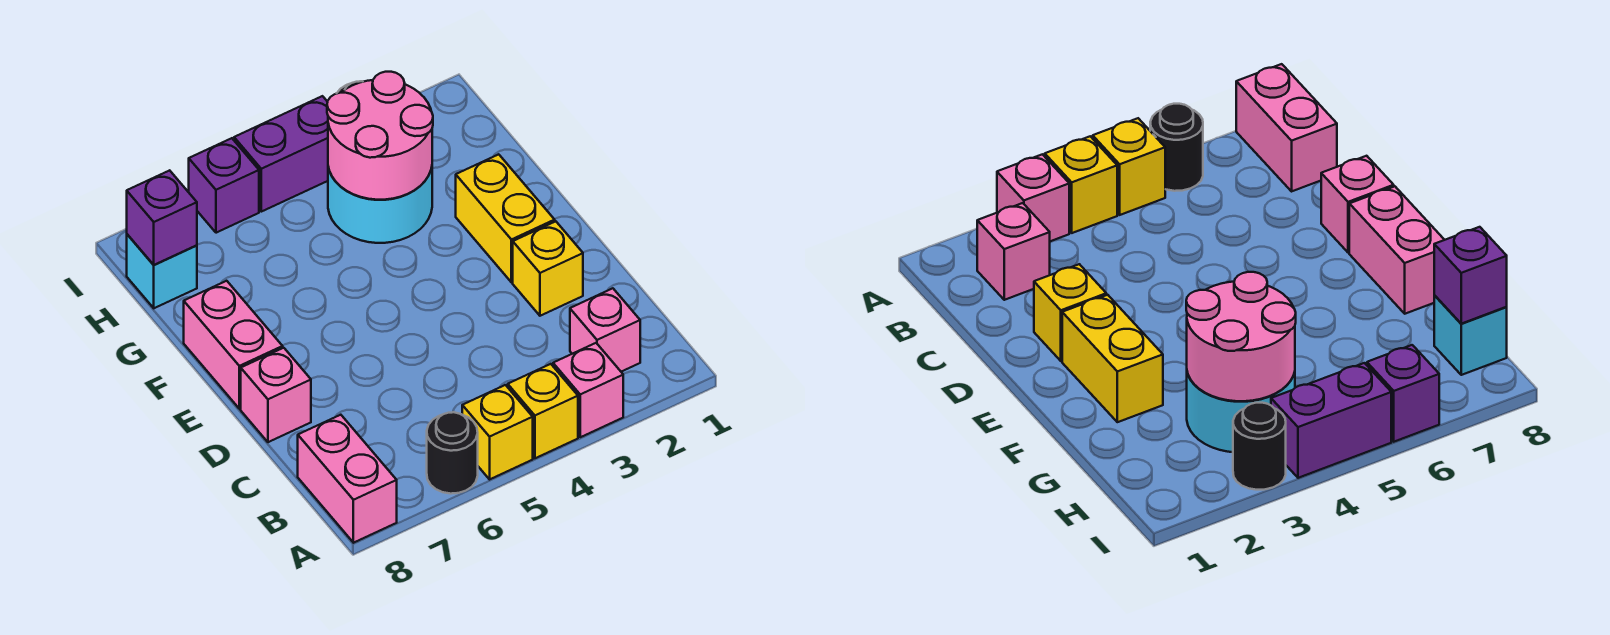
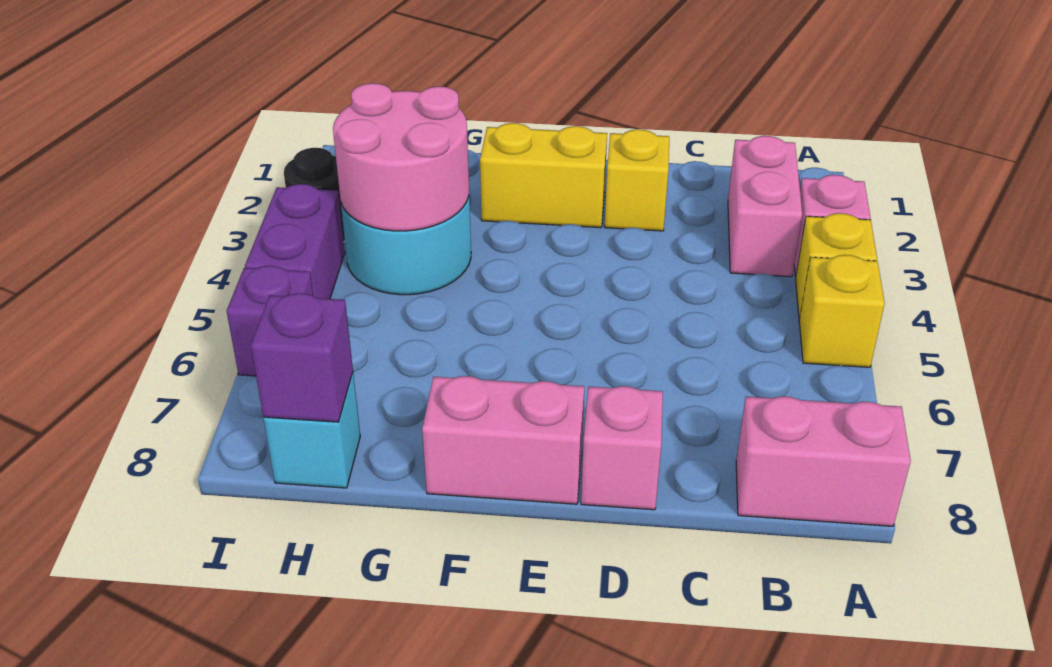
black round brick A6 level 1 -> none
pink brick B2 level 1 -> pink brick B2:B3 level 1

